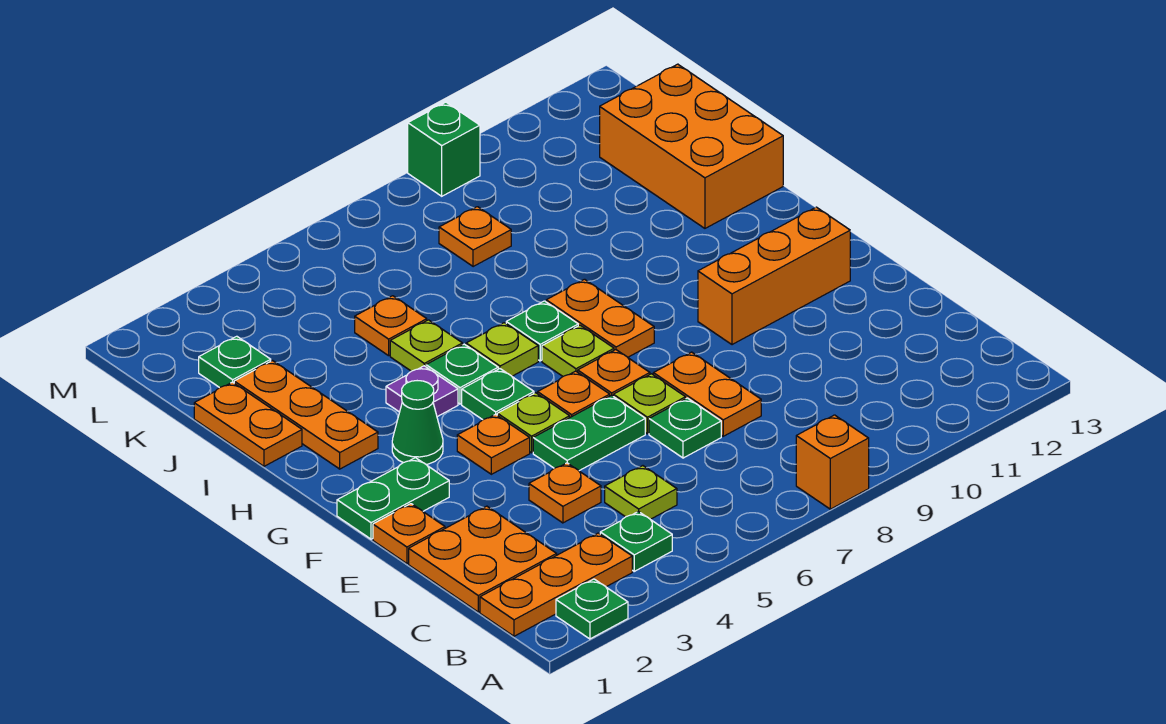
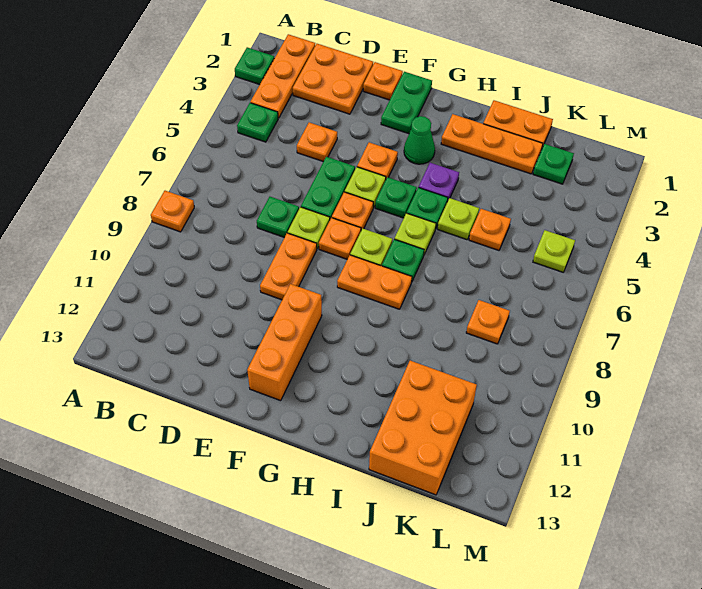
orange brick A8 level 1 -> orange plate A8 level 1
lime plate C5 level 1 -> lime plate L5 level 1
orange plate D8:E8 level 1 -> orange plate E8:E9 level 1
orange brick I12:K13 level 1 -> orange brick J11:K13 level 1
green brick M9 level 1 -> none

